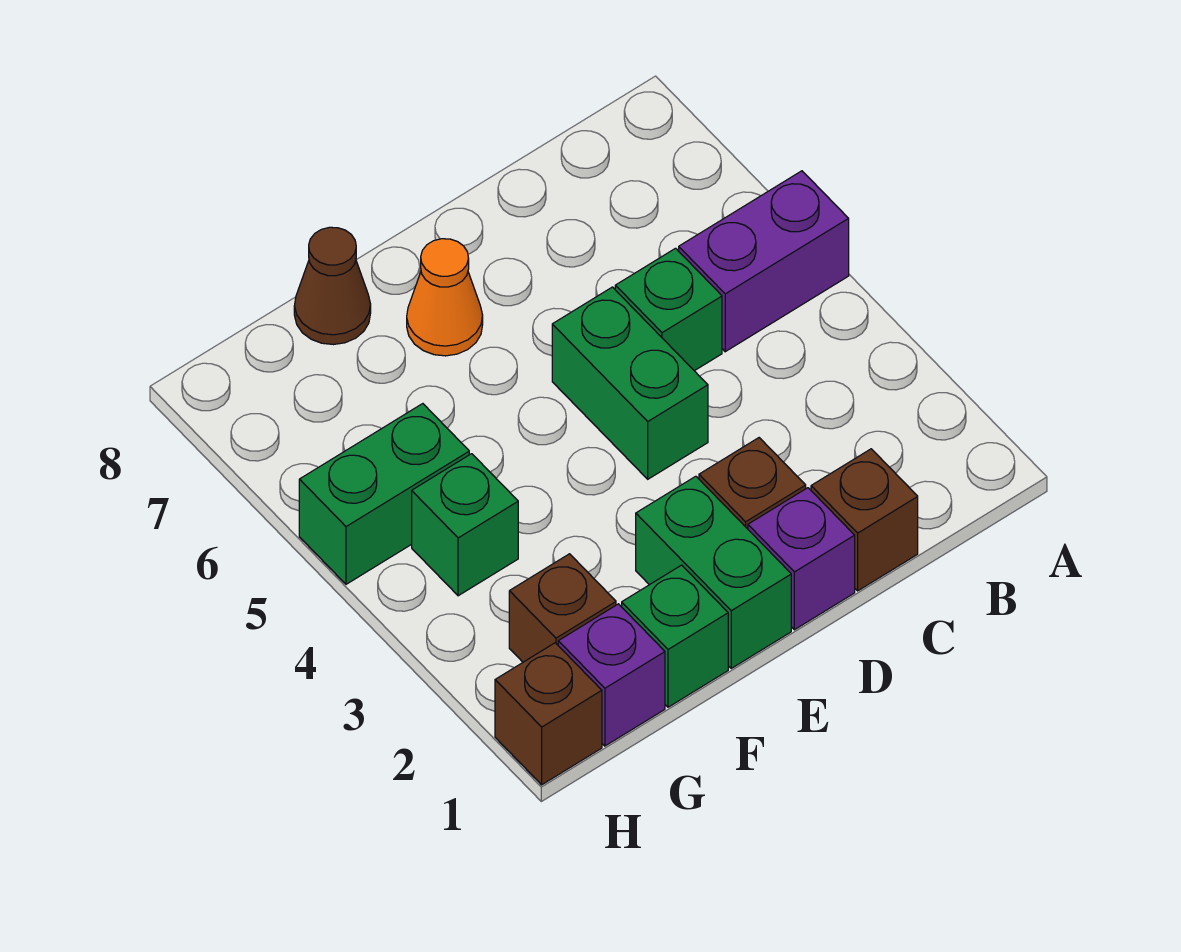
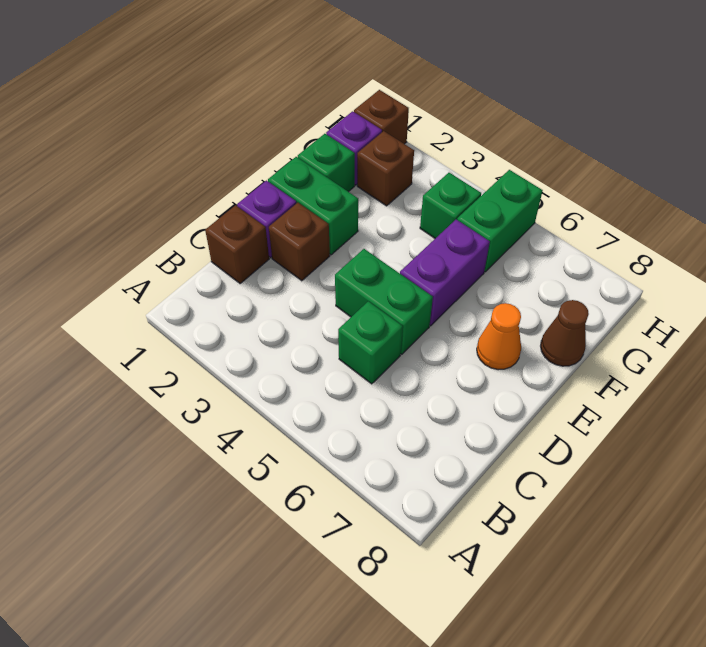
purple brick A5:B5 level 1 -> purple brick E5:F5 level 1

